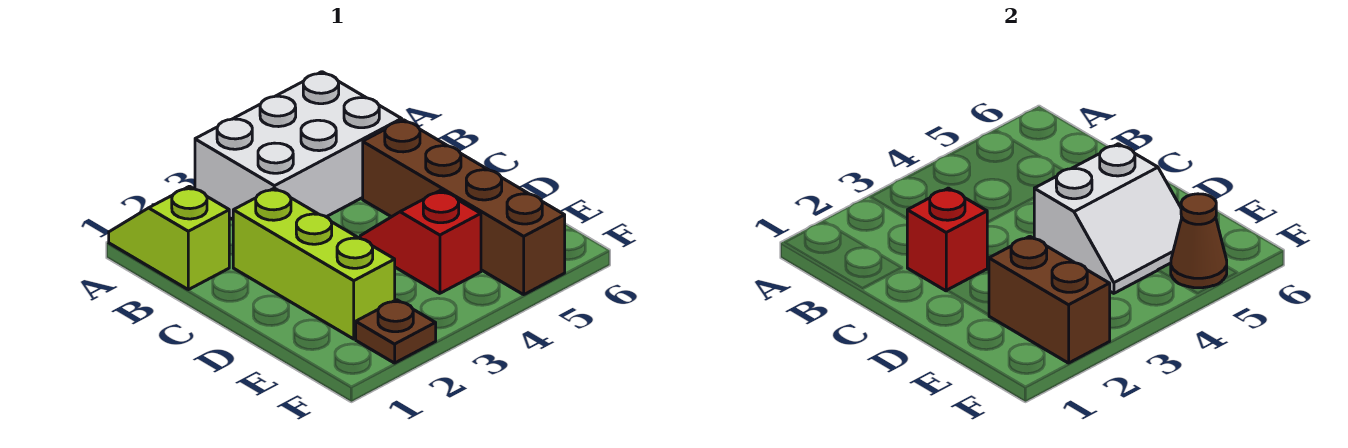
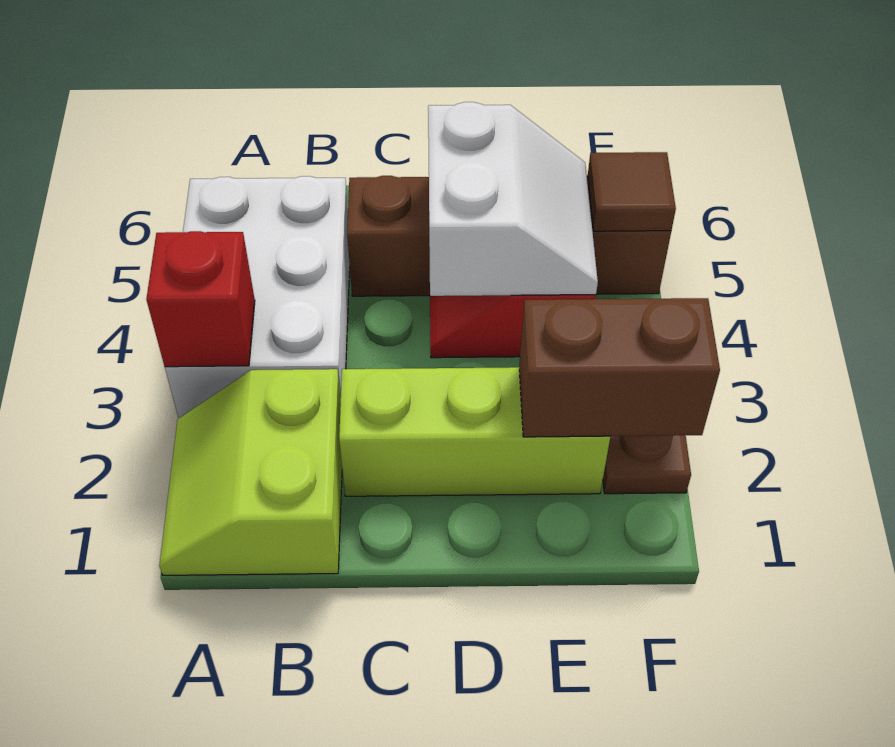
lime slope A1:B1 level 1 top B -> lime slope A1:B2 level 1 top B
red brick C2 level 2 -> red brick A3 level 2
brown cone F5 level 2 -> brown tile F5 level 2

